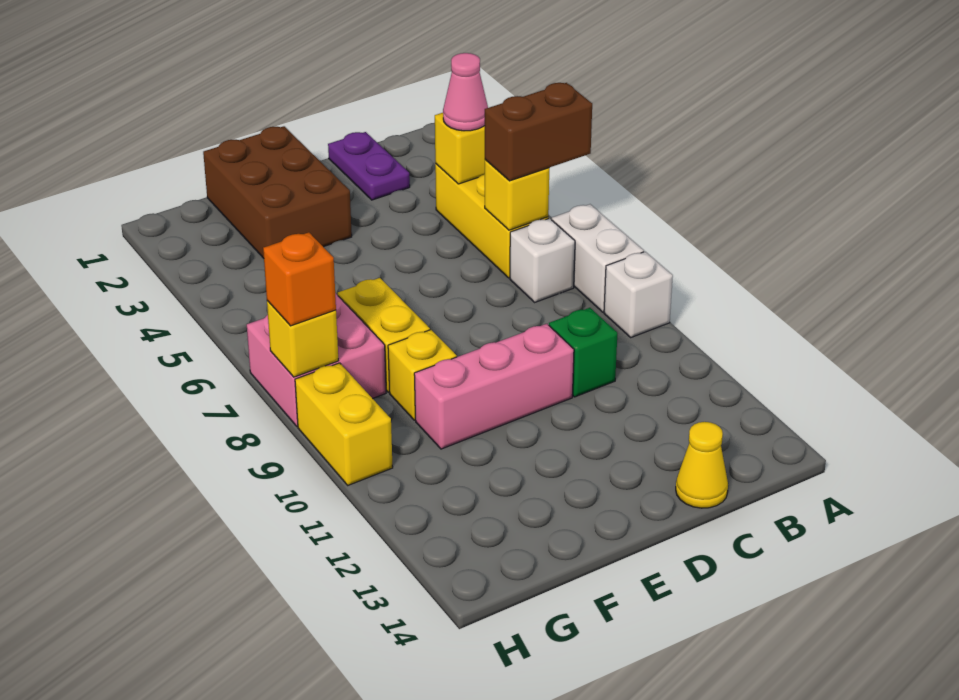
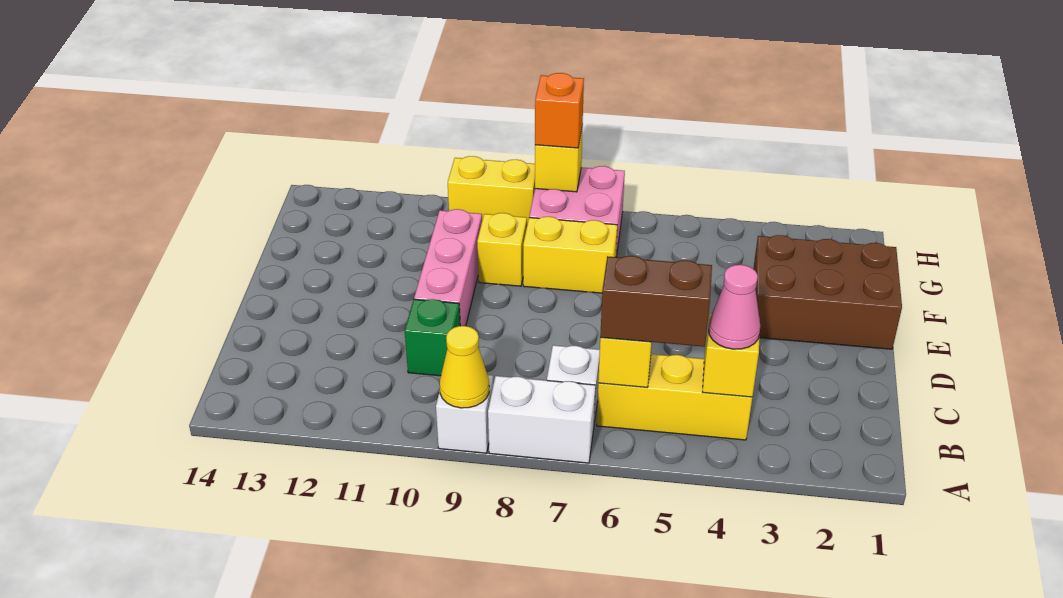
brown brick A6:B6 level 3 -> brown brick B5:B6 level 3
purple plate C1:C2 level 1 -> none
yellow cone C14 level 1 -> yellow cone A9 level 2

